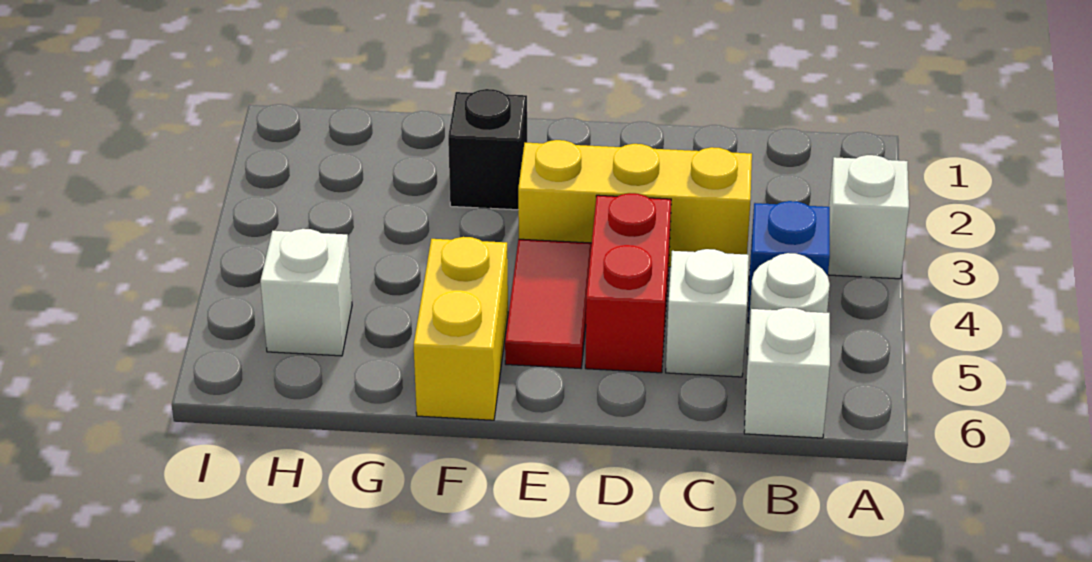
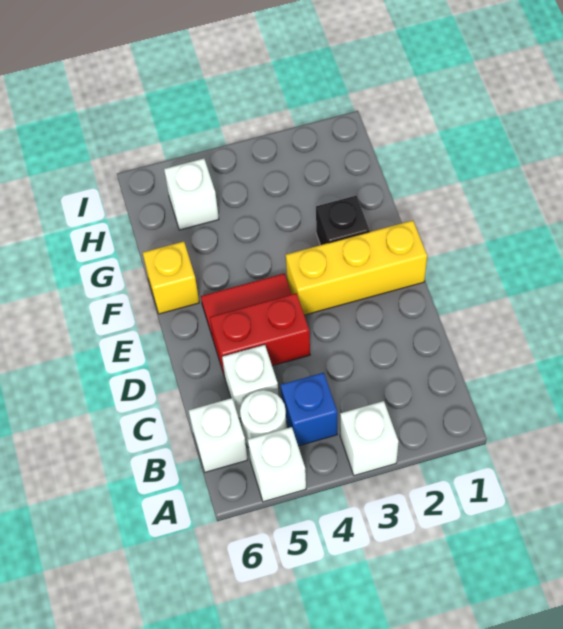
none -> white brick A5 level 1
yellow brick C3:E3 level 1 -> yellow brick E1:E3 level 1
yellow brick F5:F6 level 1 -> yellow brick F6 level 1

